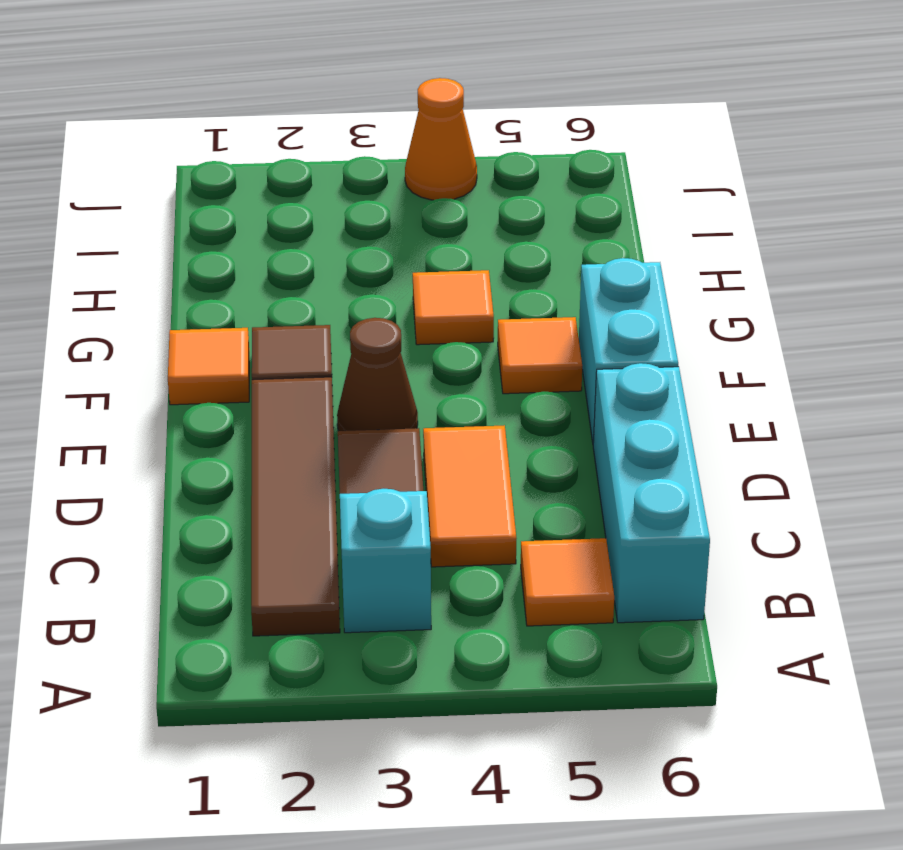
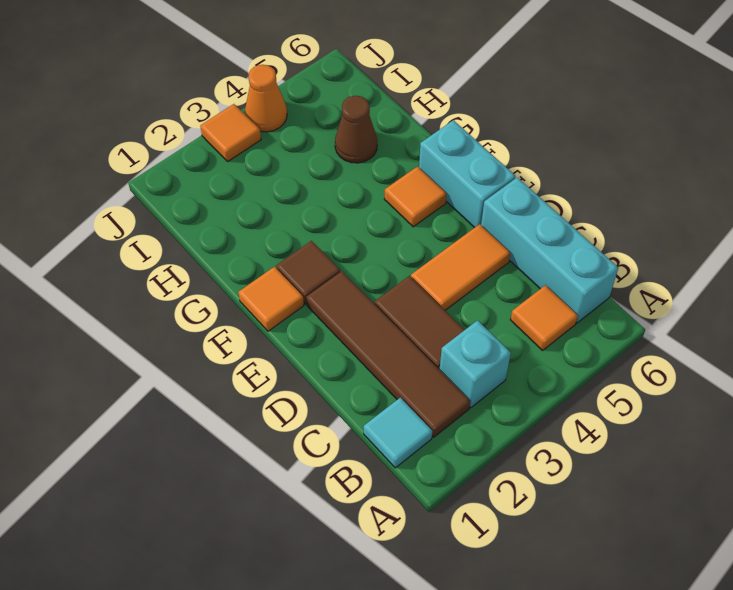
none -> cyan tile B1 level 1
orange tile C4:D4 level 1 -> orange tile D4:D5 level 1
brown cone E3 level 1 -> brown cone H5 level 1
orange tile G4 level 1 -> orange tile J3 level 1

